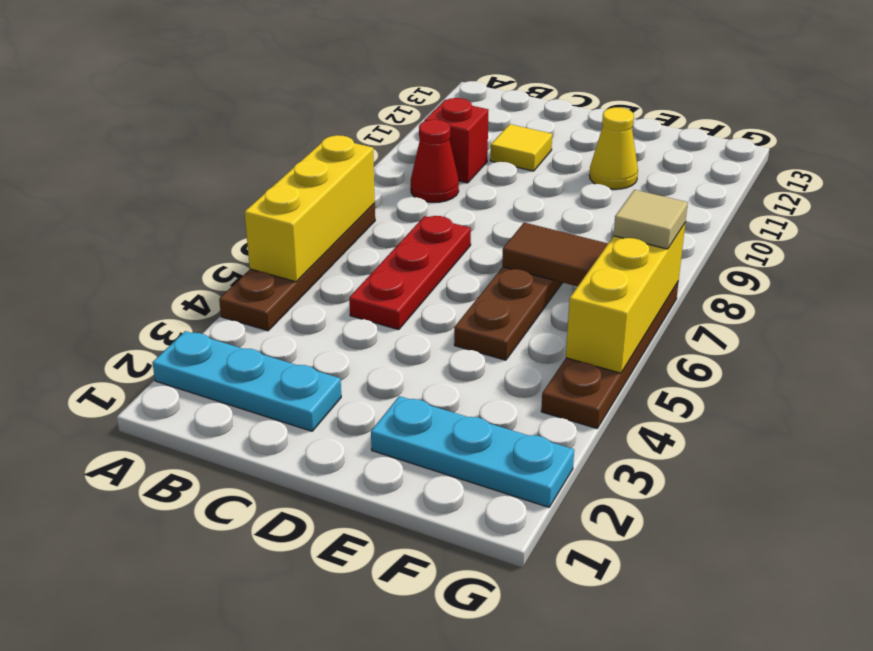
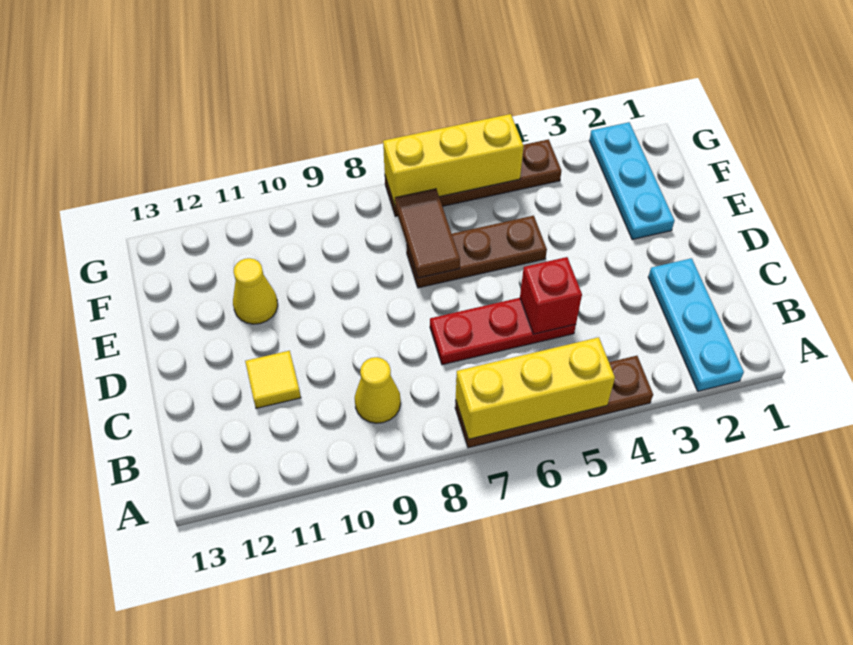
red cone B9 level 1 -> yellow cone B9 level 1
red brick B10 level 1 -> red brick C5 level 2
tan tile G7 level 3 -> none

